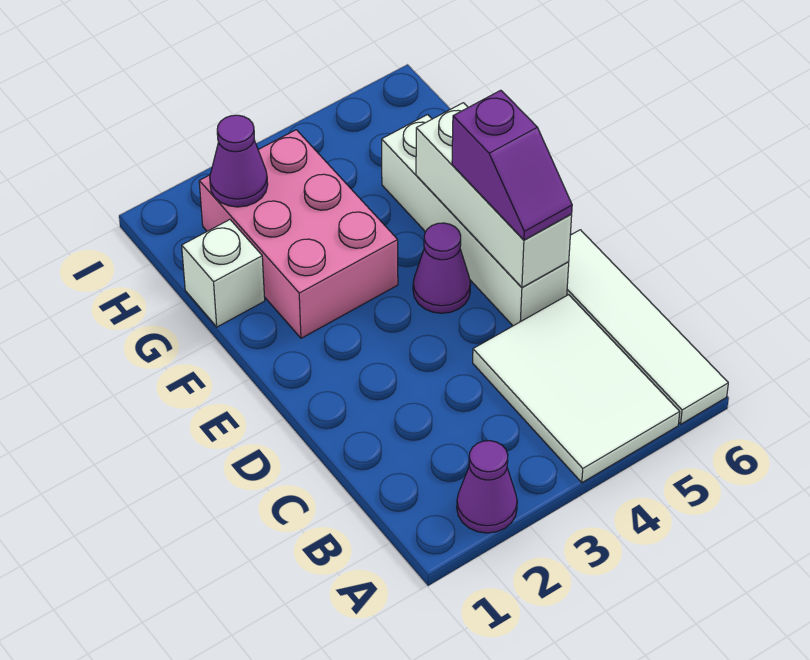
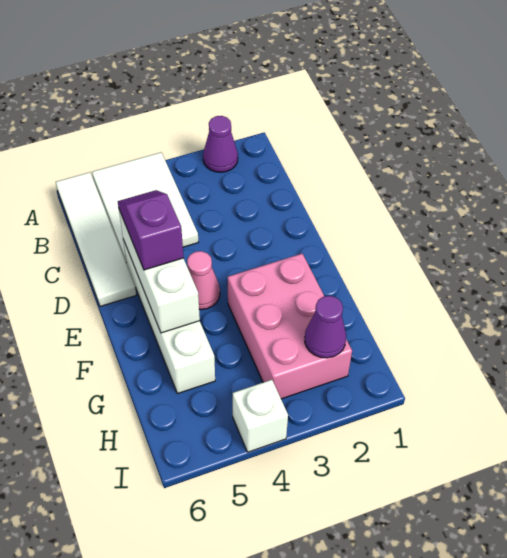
purple cone E4 level 1 -> pink cone E4 level 1
white brick G1 level 1 -> white brick I4 level 1

